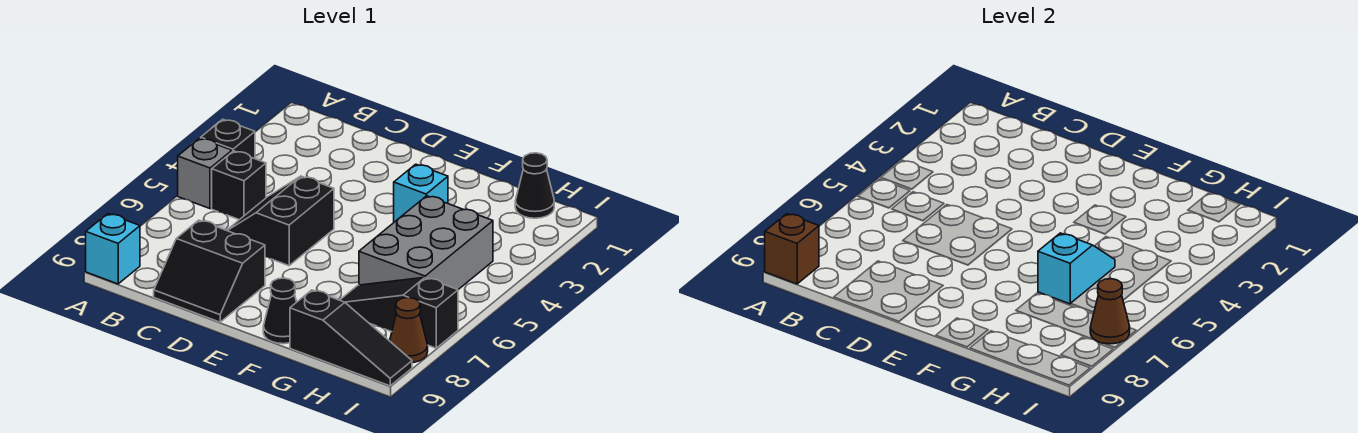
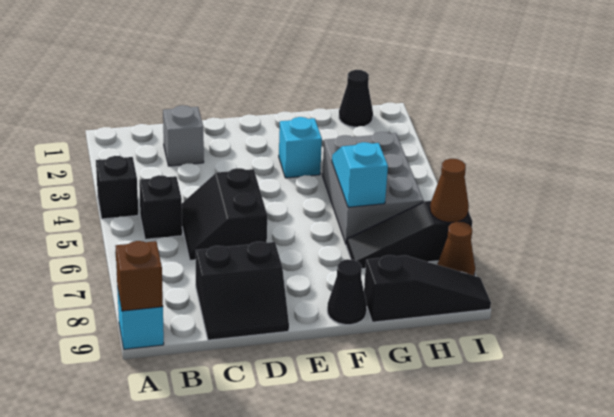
grey brick A5 level 1 -> grey brick C2 level 1

